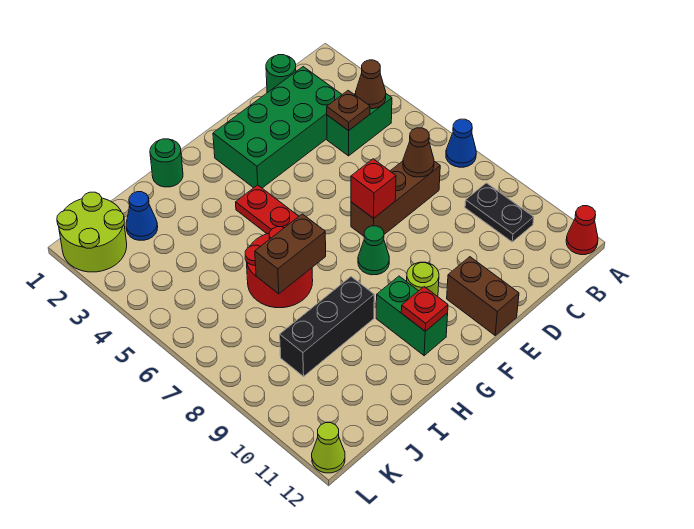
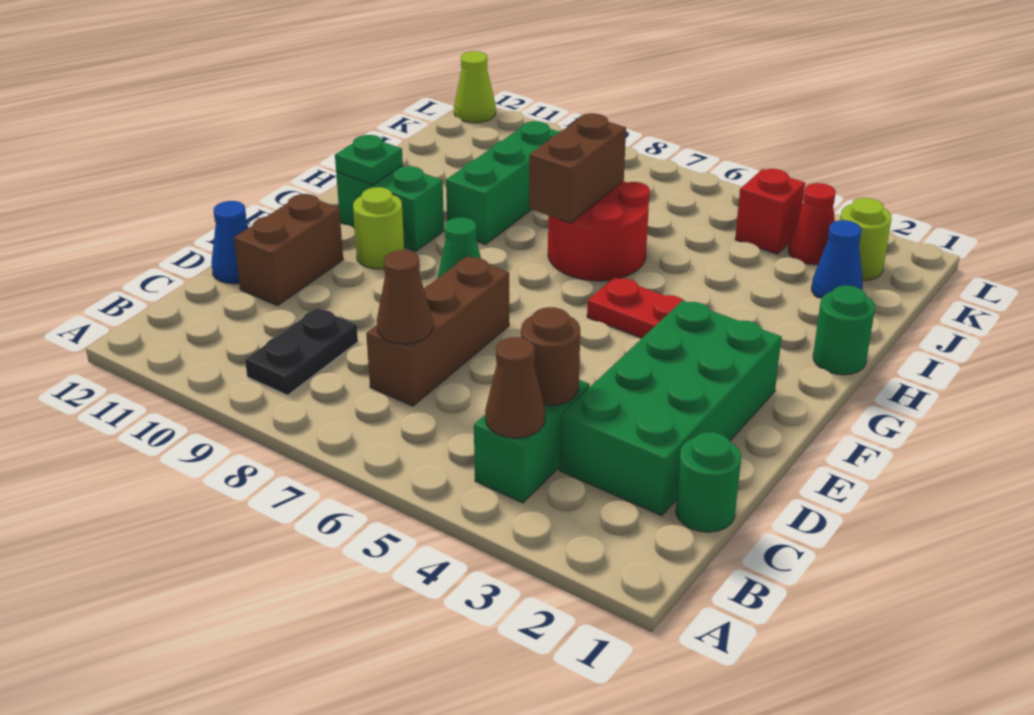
blue cone A7 level 1 -> blue cone D12 level 1
red cone A12 level 1 -> red cone K3 level 1
black plate B9:B10 level 1 -> black plate B9:C9 level 1
brown plate C4 level 2 -> brown round brick C4 level 2
red brick E7 level 2 -> red brick K4 level 1
brown brick E11:E12 level 1 -> brown brick D11:E11 level 1
red plate G11 level 2 -> green plate G11 level 2
black brick H9:J9 level 1 -> green brick H9:J9 level 1
lime round brick K1:L2 level 1 -> lime round brick K2 level 1

